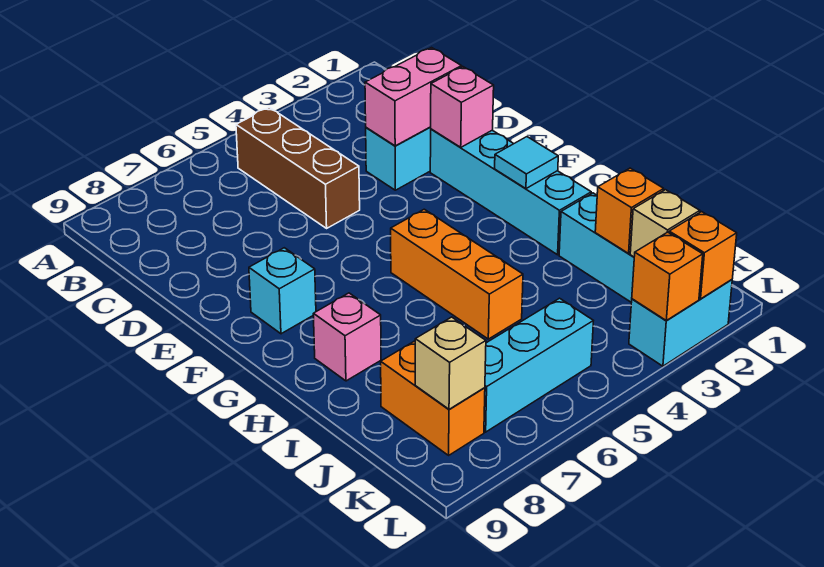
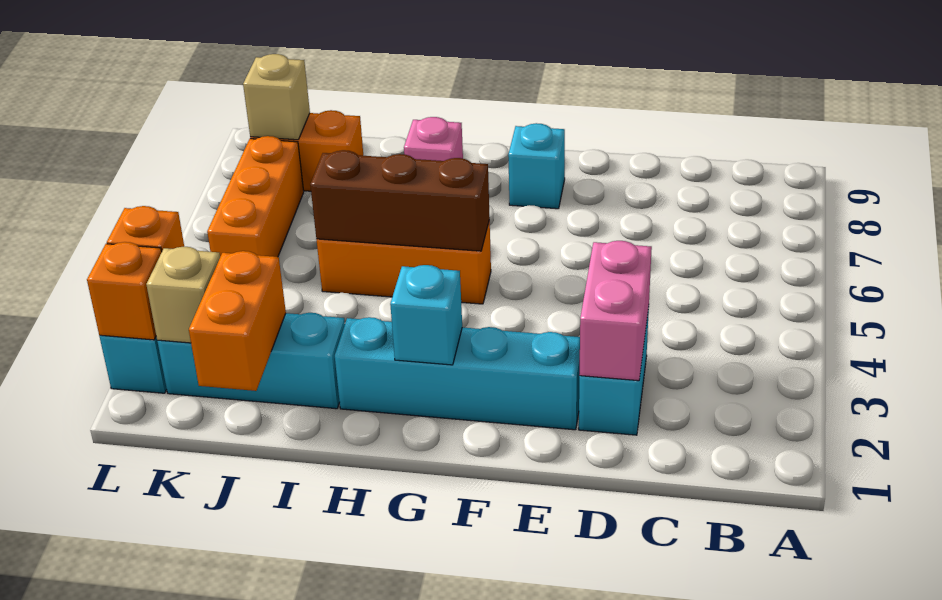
brown brick B5:D5 level 1 -> brown brick G5:I5 level 2
pink brick E2 level 2 -> none
cyan tile G2 level 2 -> cyan brick G2 level 2
orange brick J2 level 2 -> orange brick J1:J2 level 2
cyan brick K5:K7 level 1 -> orange brick K5:K7 level 1

